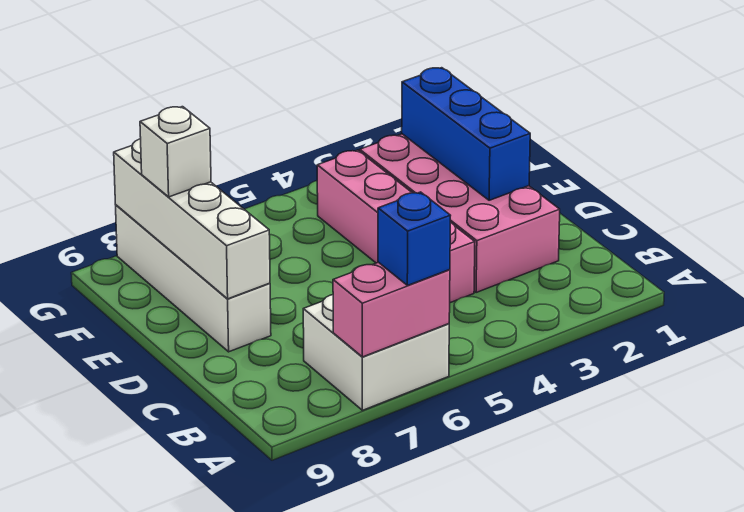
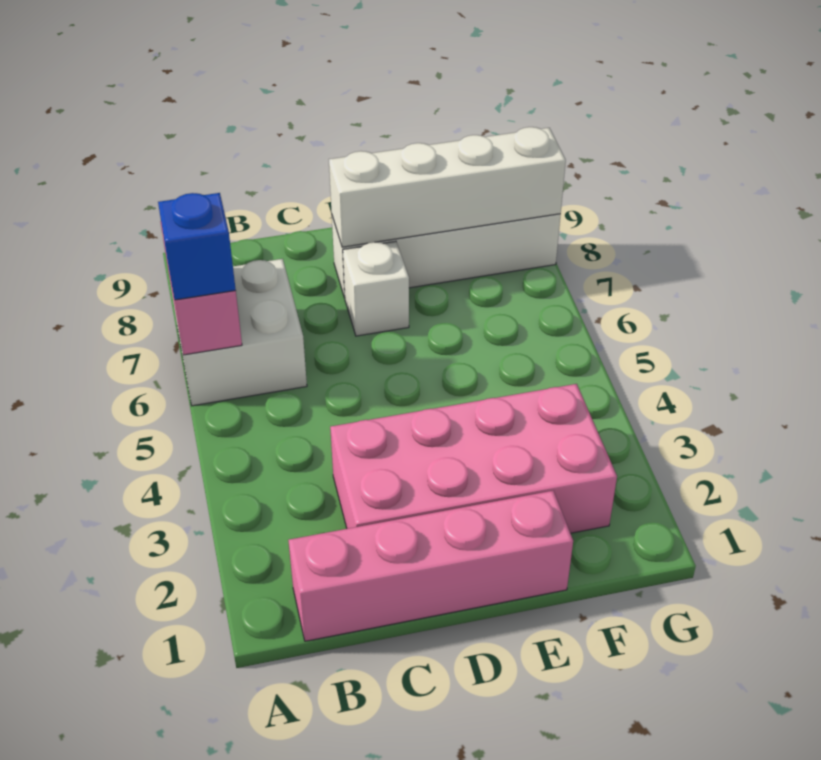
pink brick C4:F4 level 1 -> pink brick B1:E1 level 1
blue brick D2:F2 level 2 -> none
white brick F8 level 3 -> white brick D7 level 1

